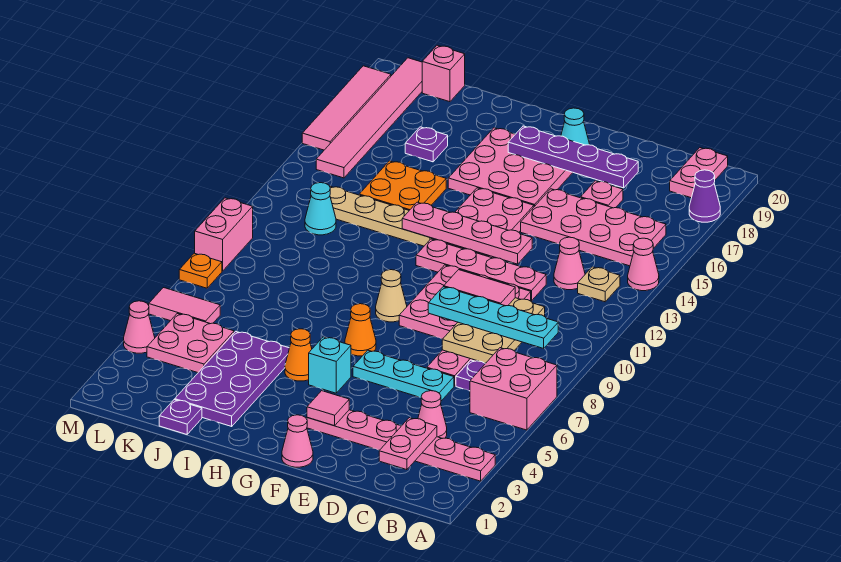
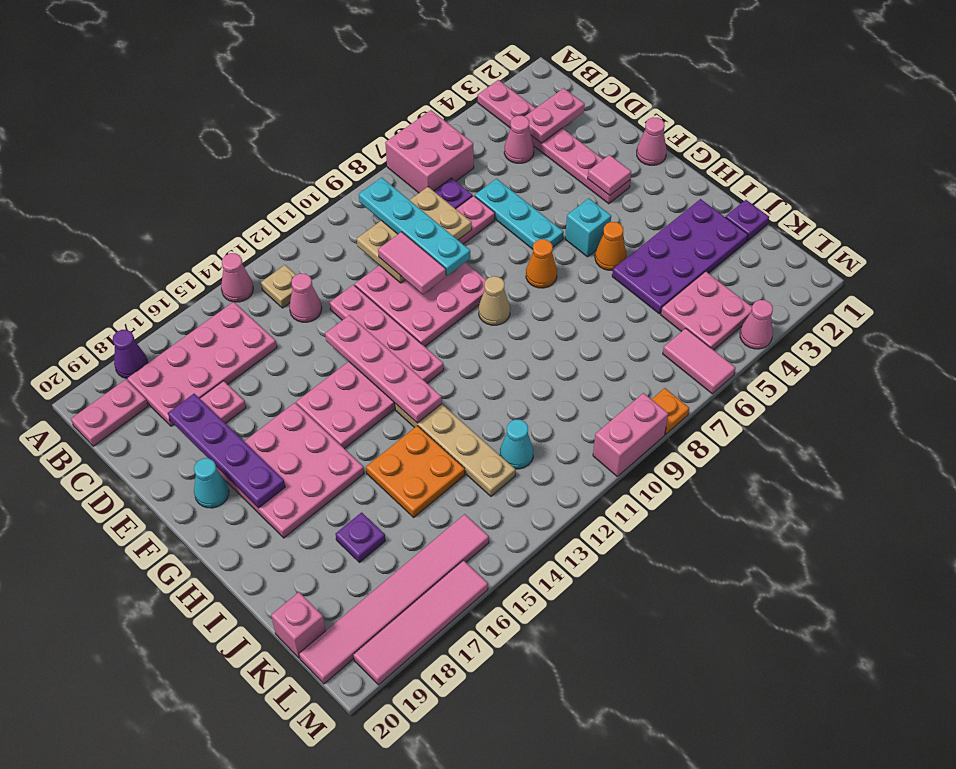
pink plate B15:E16 level 1 -> pink plate B15:C18 level 1

